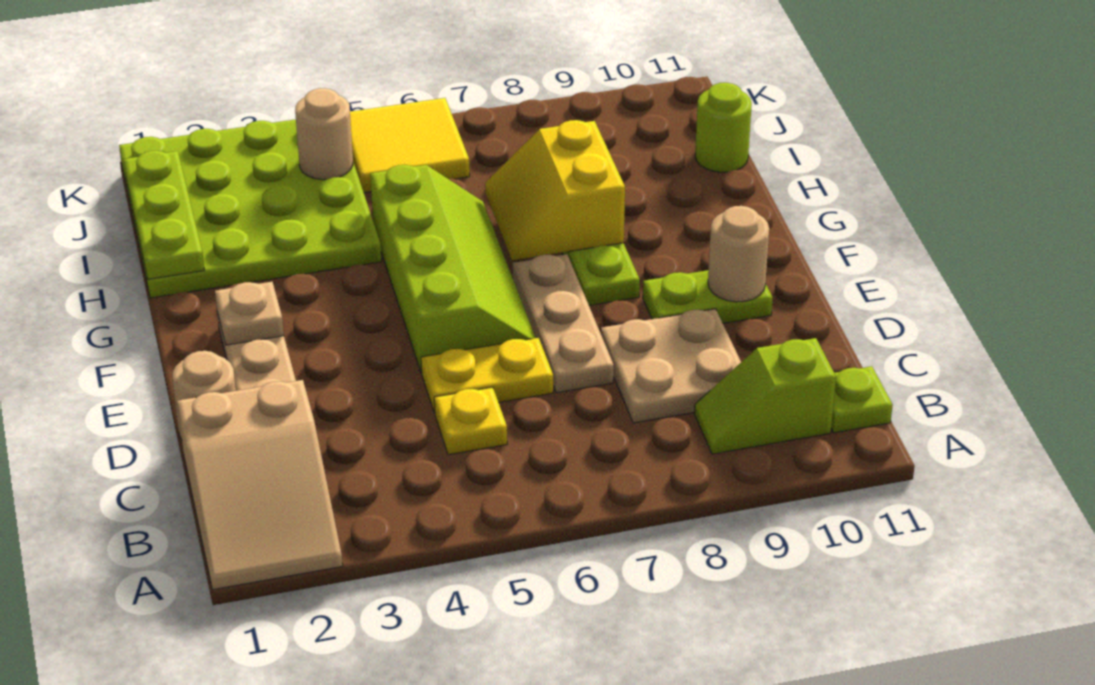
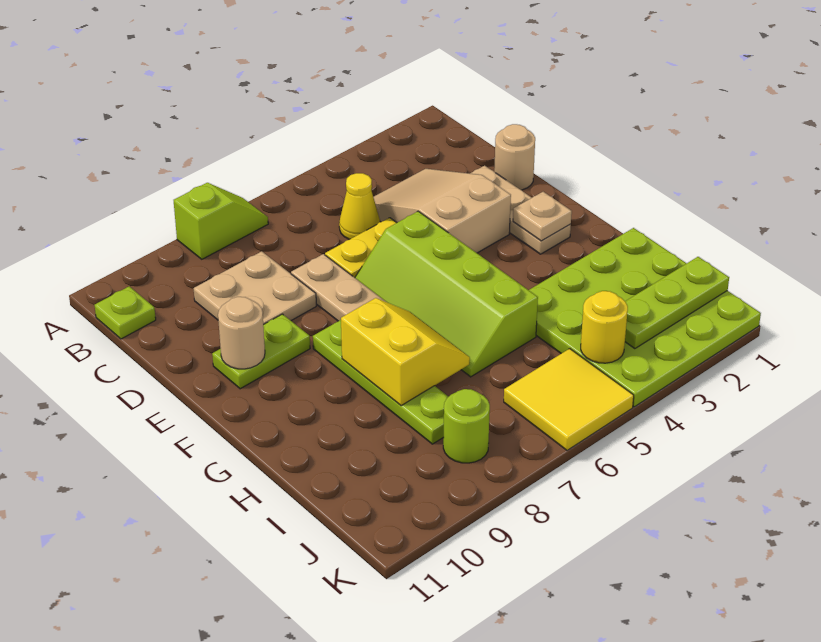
tan slope A1:C2 level 1 top C -> tan slope C3:E4 level 1 top E
lime slope B9:B10 level 1 top 10 -> lime slope A7:A8 level 1 top 8
yellow plate C5 level 1 -> yellow cone C5 level 1
lime plate H1:J1 level 2 -> lime plate J1:J3 level 2
lime round brick I11 level 1 -> lime round brick J8 level 1
tan round brick J4 level 2 -> yellow round brick J4 level 2

